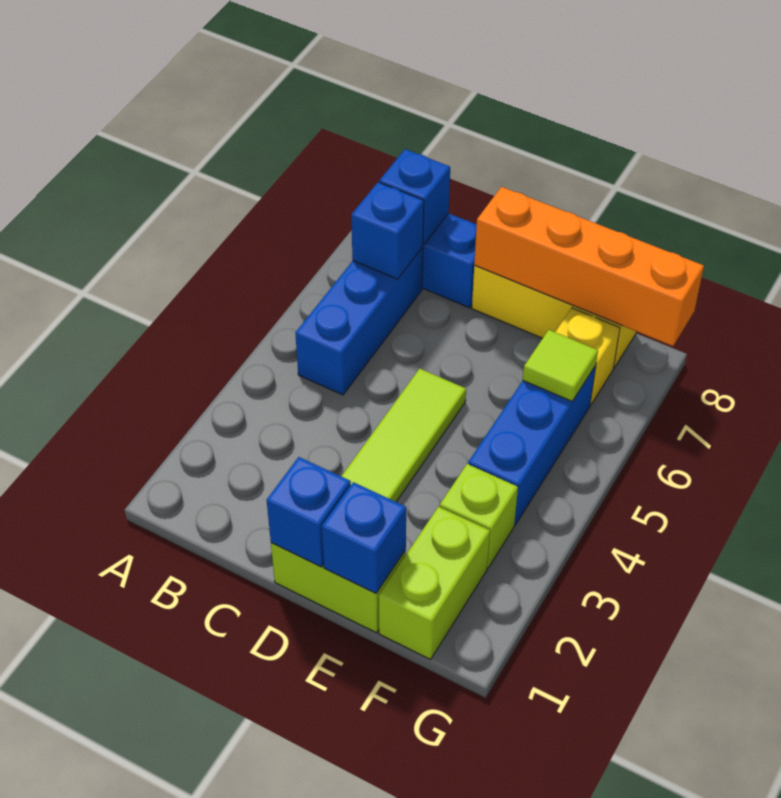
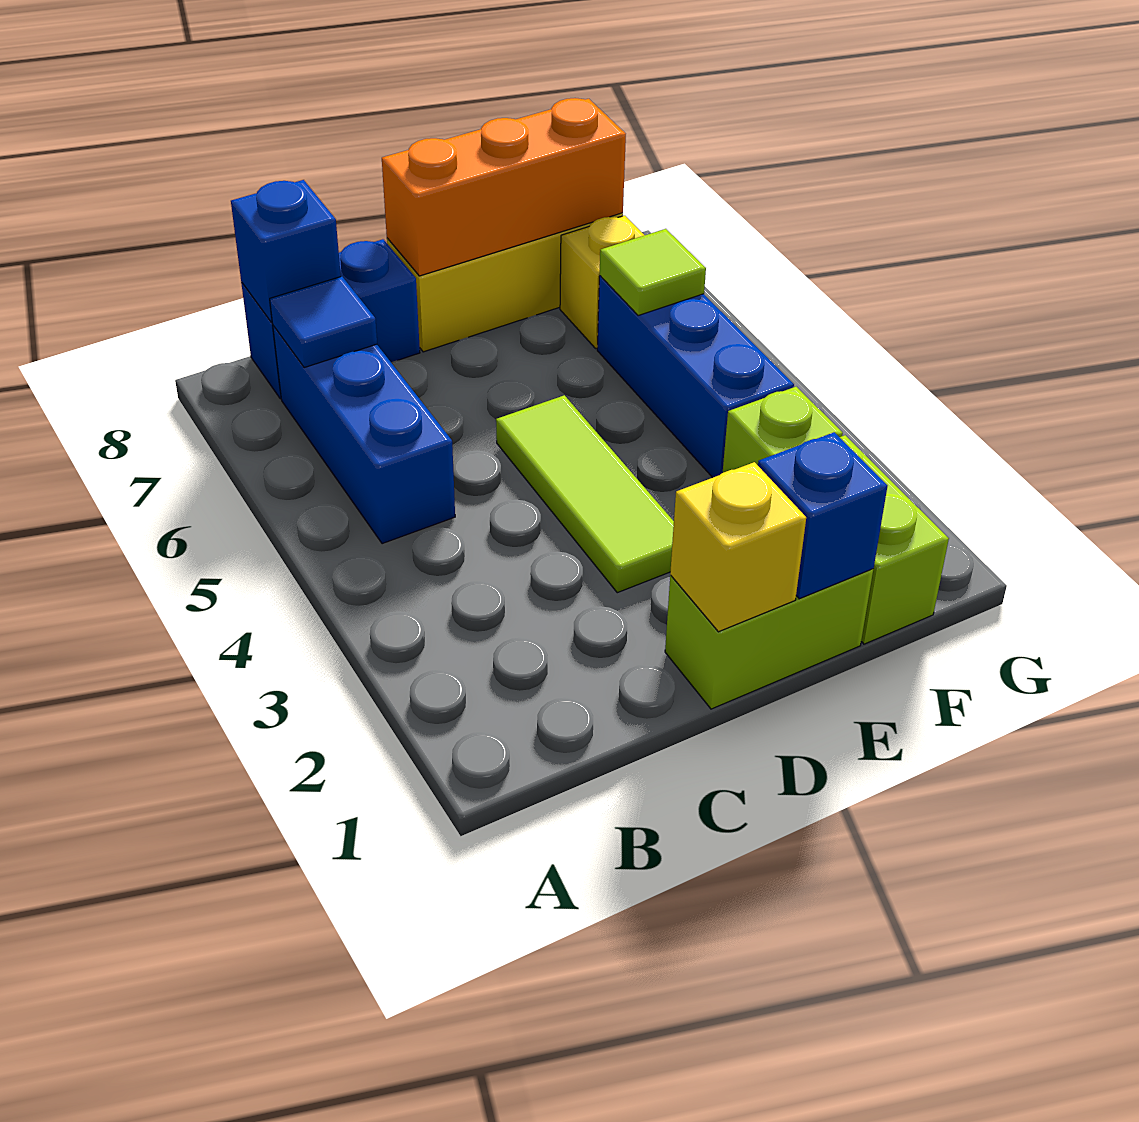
blue brick B7 level 2 -> blue tile B7 level 2
blue brick D1 level 2 -> yellow brick D1 level 2
orange brick D8:G8 level 2 -> orange brick D8:F8 level 2

